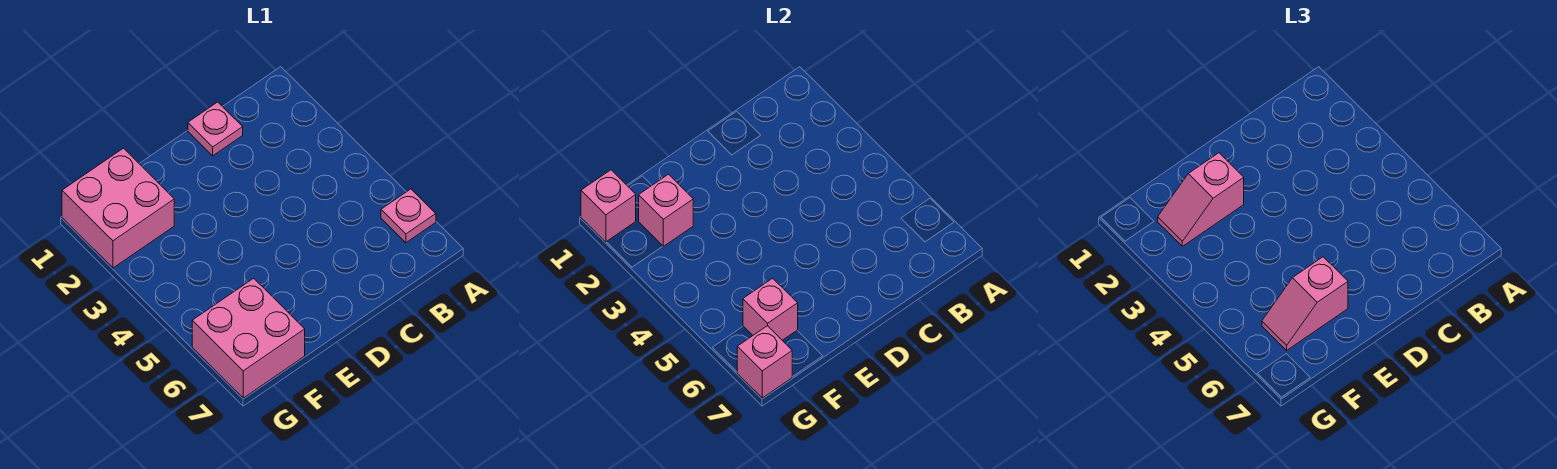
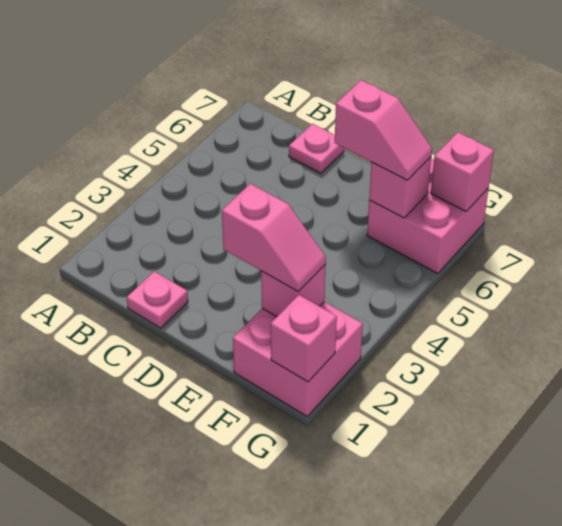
pink plate A6 level 1 -> pink plate C7 level 1

